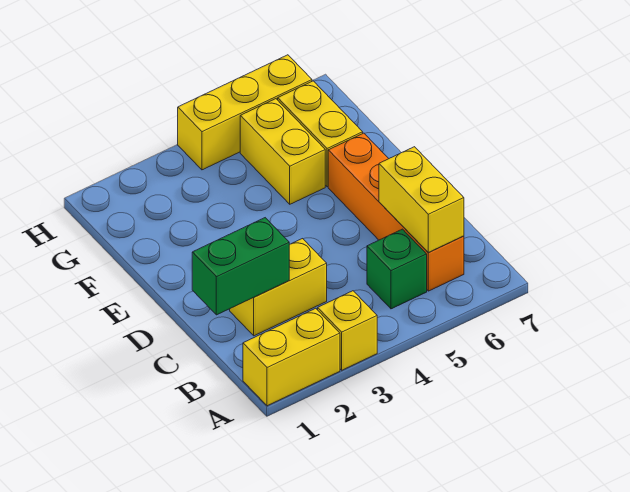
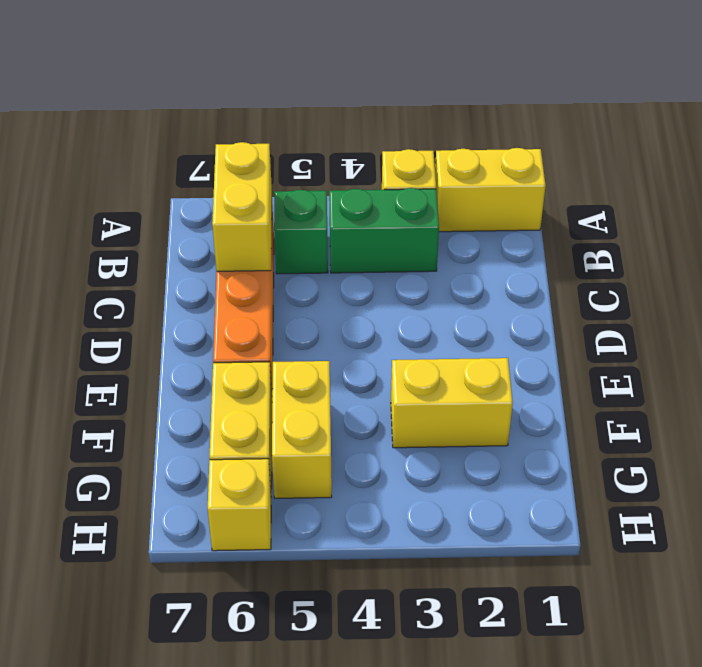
green brick C1:C2 level 2 -> green brick B3:B4 level 1
yellow brick C2:C3 level 1 -> yellow brick F2:F3 level 1
yellow brick H4:H6 level 1 -> yellow brick H6 level 1

